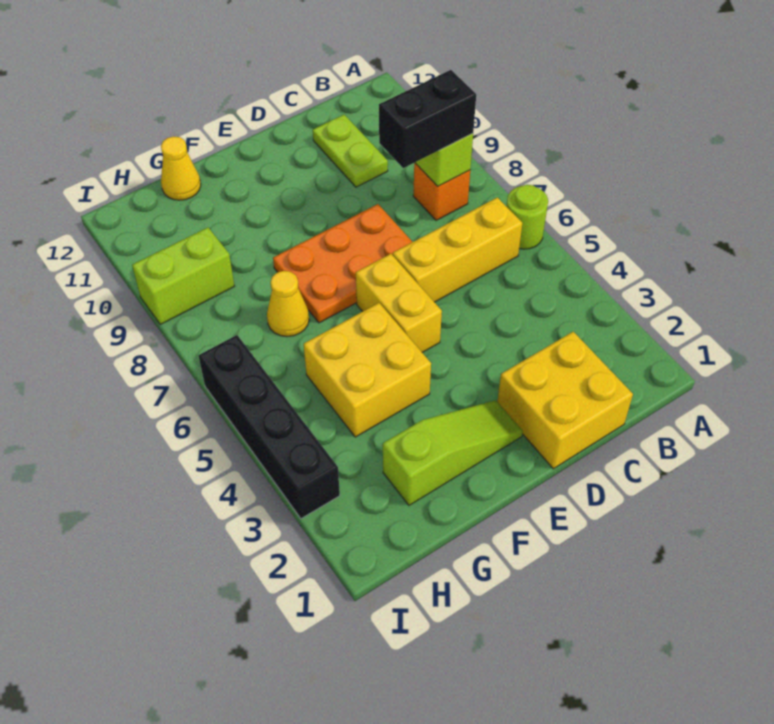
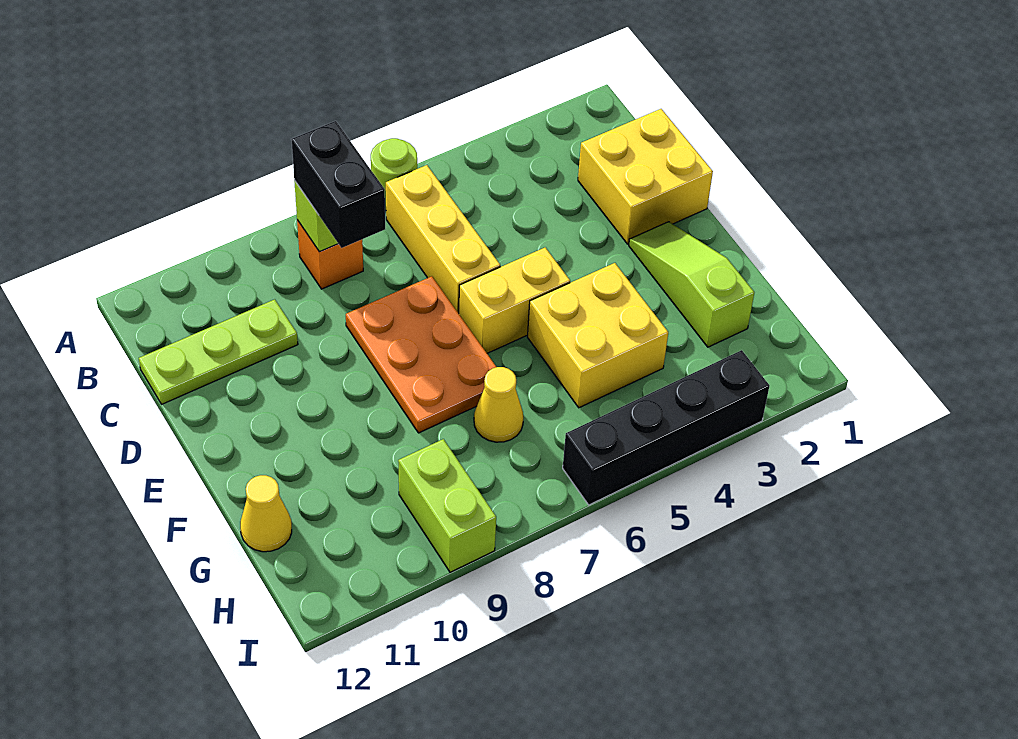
lime plate C10:C11 level 1 -> lime plate C10:C12 level 1

